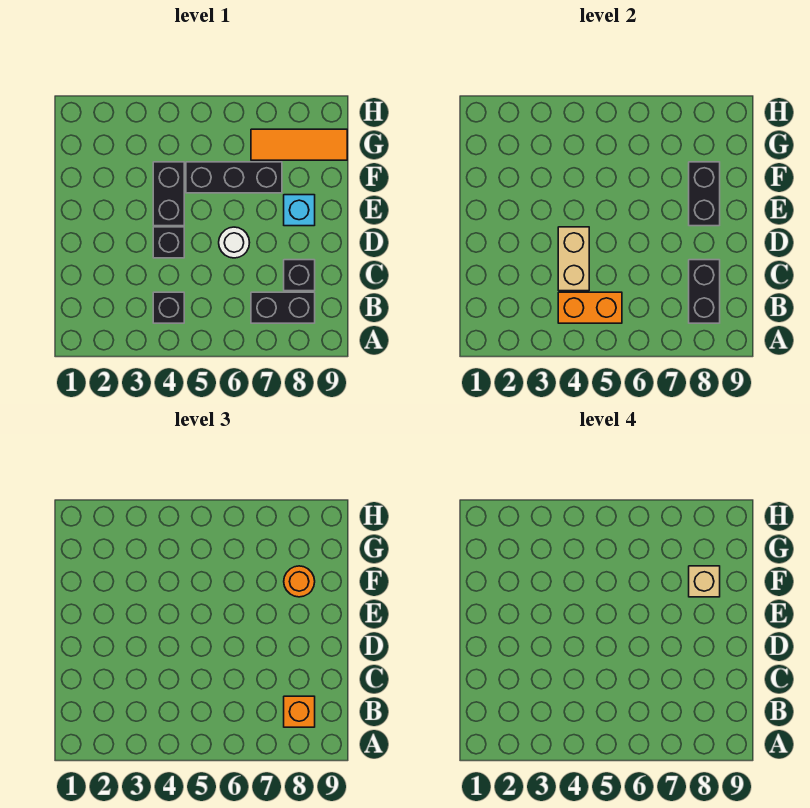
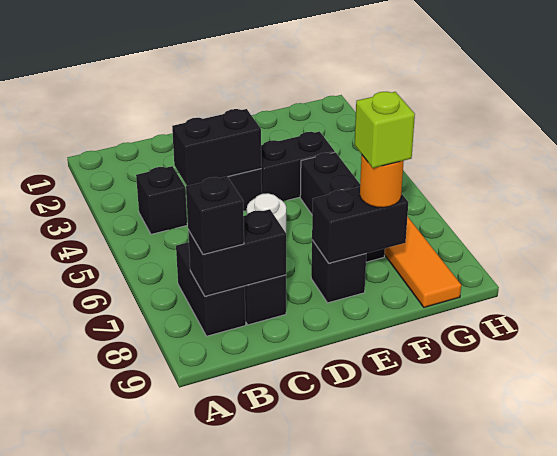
orange brick B4:B5 level 2 -> none
orange brick B8 level 3 -> black brick B8 level 3
tan brick C4:D4 level 2 -> black brick C4:D4 level 2
cyan brick E8 level 1 -> black brick E8 level 1
tan brick F8 level 4 -> lime brick F8 level 4

